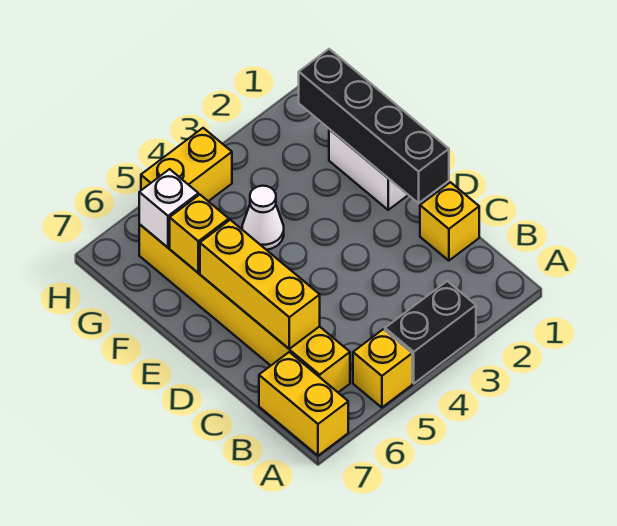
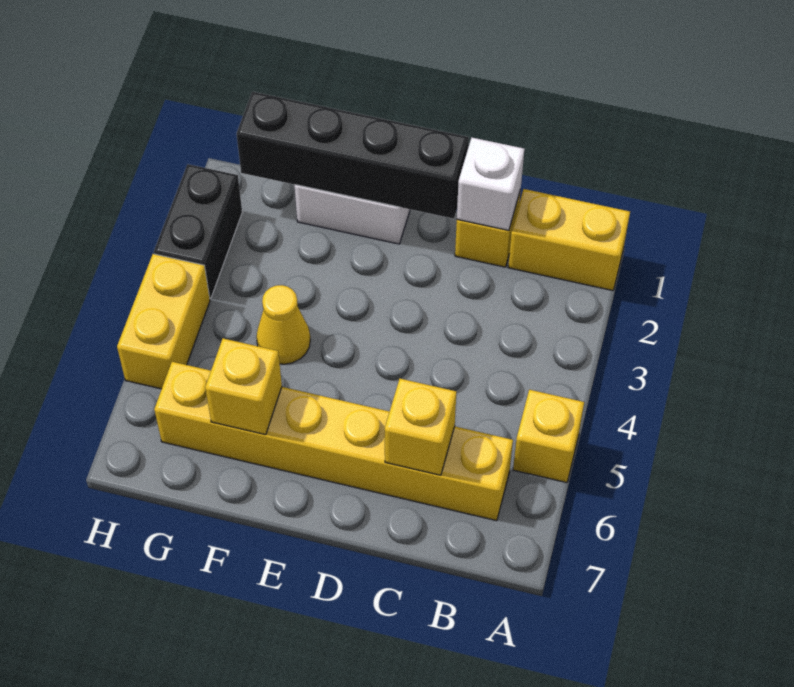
black brick A3:A4 level 1 -> black brick H2:H3 level 1
yellow brick A7:B7 level 1 -> yellow brick A1:B1 level 1
yellow brick C6:E6 level 2 -> yellow brick C6 level 2
white cone F4 level 1 -> yellow cone F4 level 1
white brick G6 level 2 -> white brick C1 level 2

